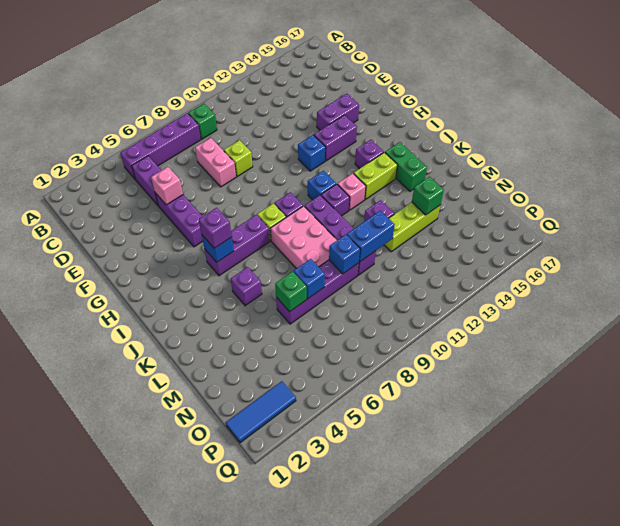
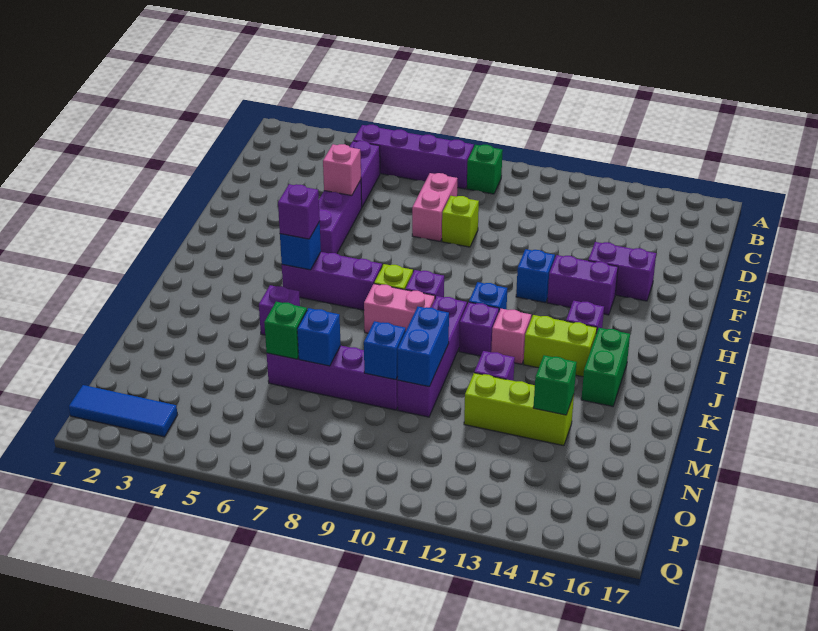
pink brick J8:L9 level 1 -> pink brick J8:J9 level 1
blue brick M10:M11 level 2 -> blue brick L10:M10 level 2

